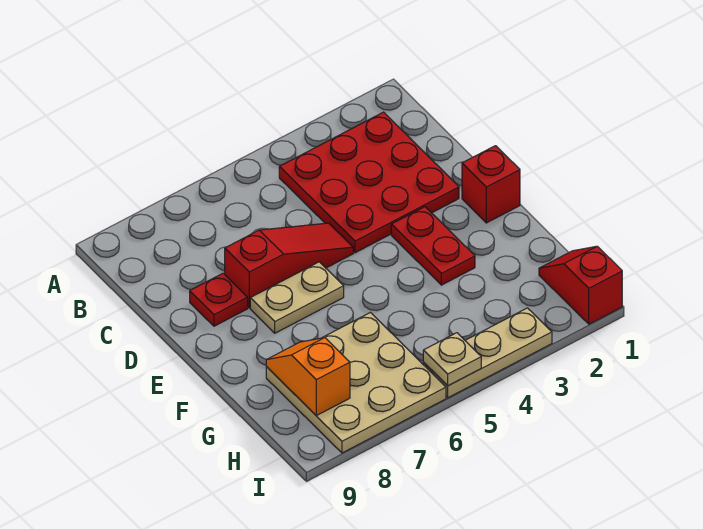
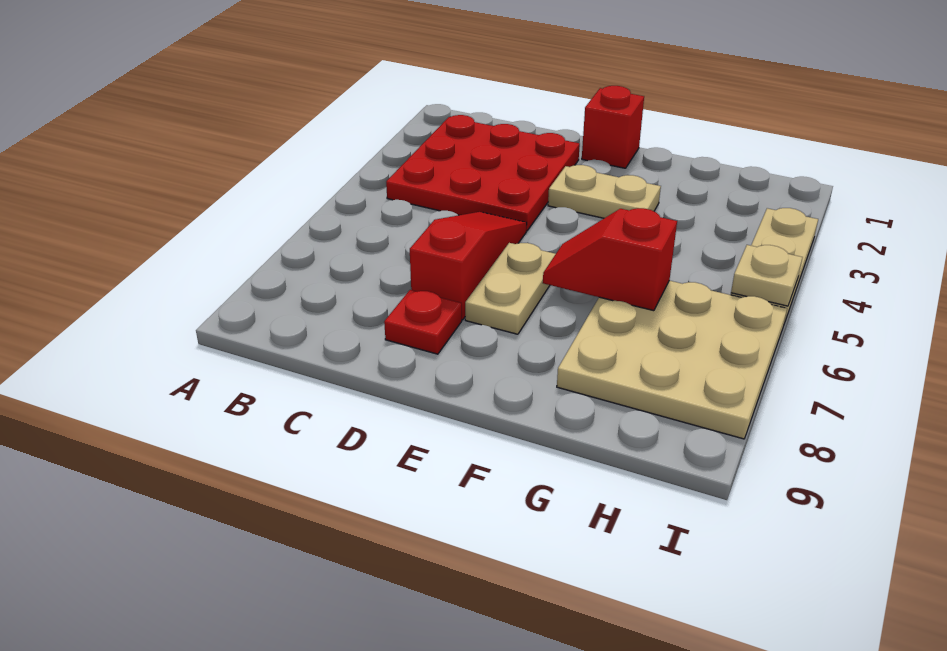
red plate E3:F3 level 1 -> tan plate E3:F3 level 1
orange slope G8:H8 level 2 top H -> none
red slope H1:I1 level 1 top I -> red slope F6:G6 level 2 top G

